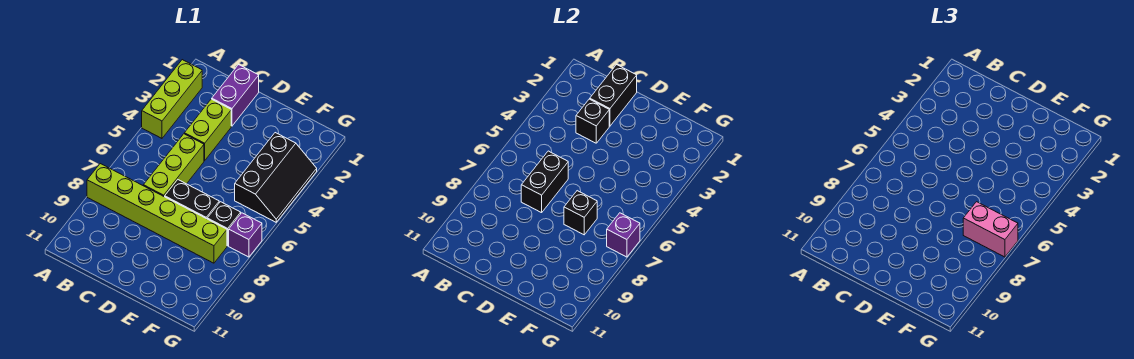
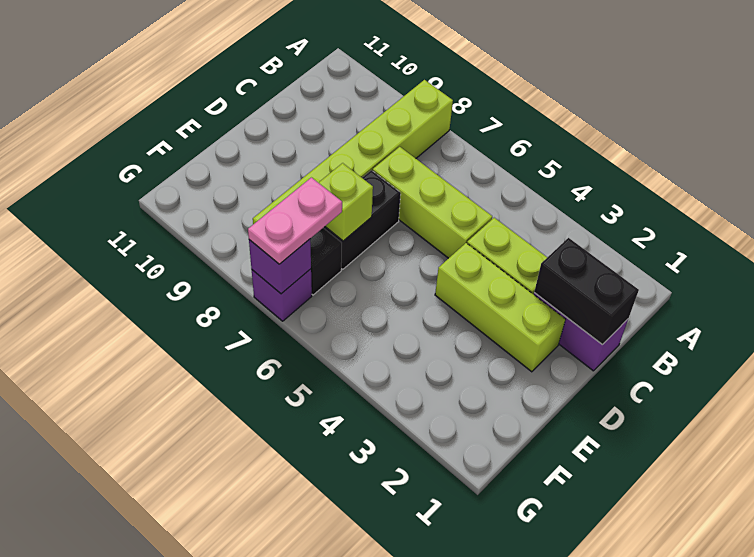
lime brick A2:A4 level 1 -> lime brick D2:D4 level 1
black brick C3 level 2 -> none
black brick C6:C7 level 2 -> none
black brick E7 level 2 -> lime brick E7 level 2
black slope F3:G5 level 1 top F -> none
pink brick F7:G7 level 3 -> pink plate F7:G7 level 3

